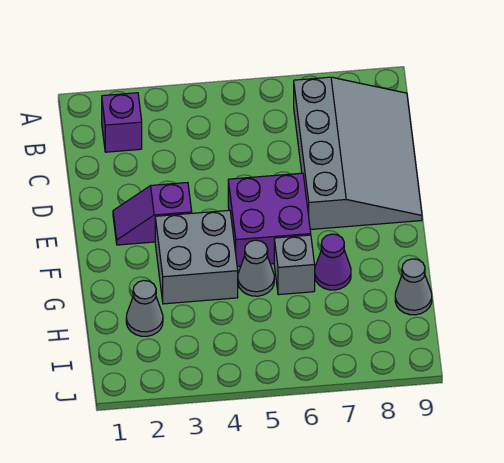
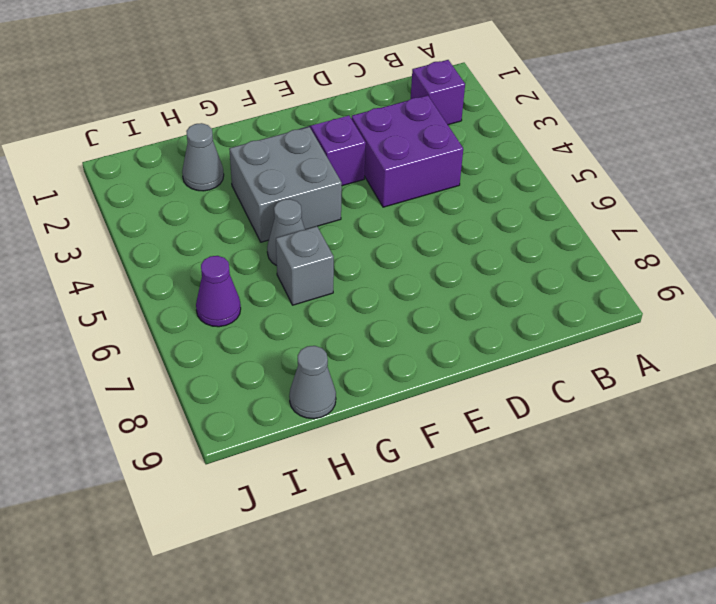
grey slope B7:E9 level 1 top 7 -> none
purple brick E5:F6 level 1 -> purple brick C3:D4 level 1
purple cone G7 level 1 -> purple cone I6 level 1

